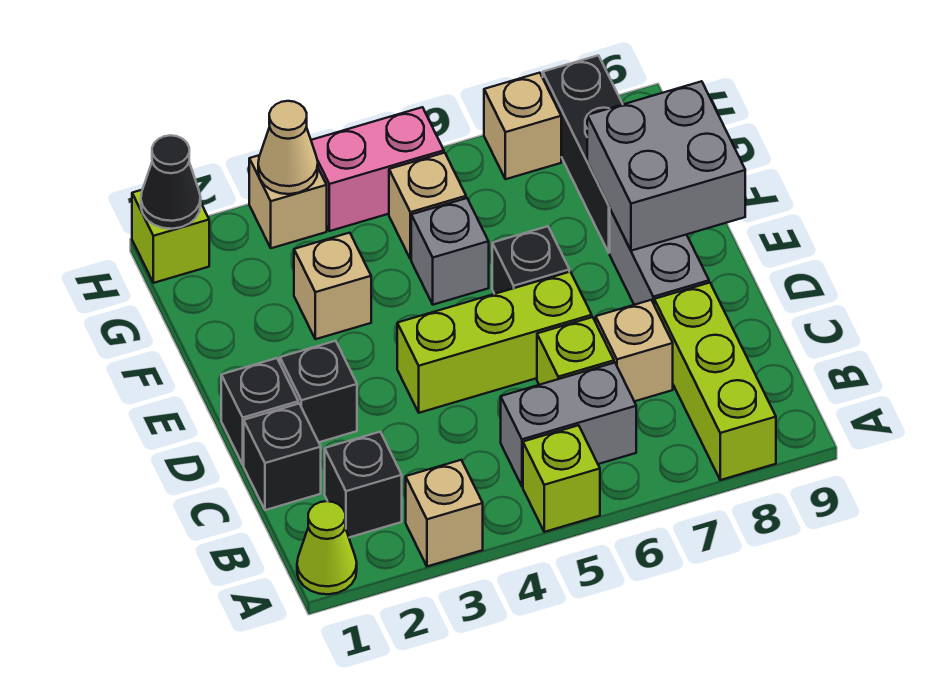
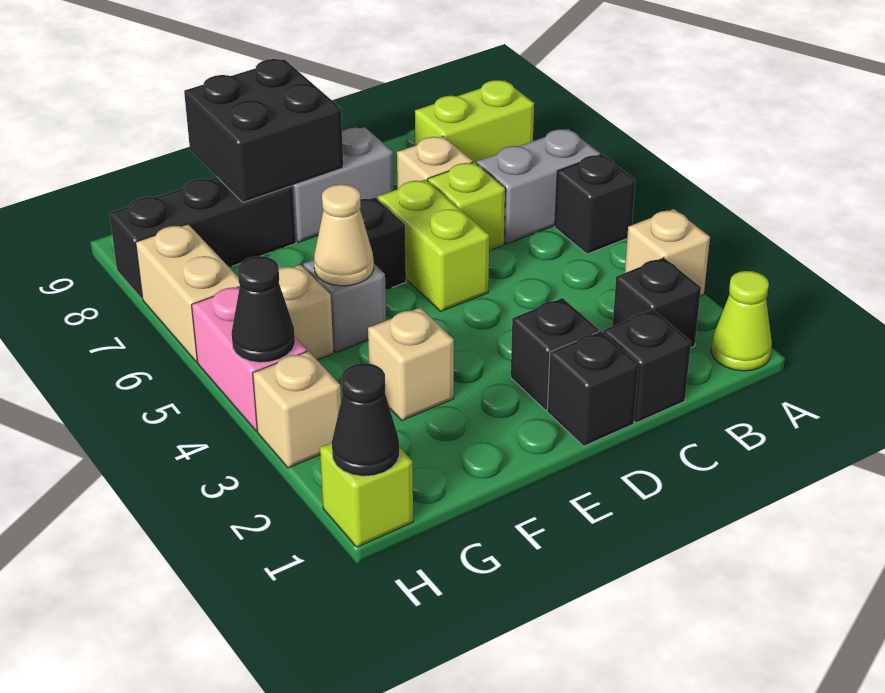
lime brick A5 level 1 -> black brick A5 level 1
lime brick A8:C8 level 1 -> lime brick A8:B8 level 1
grey brick B5:B6 level 1 -> grey brick A6:B6 level 1
lime brick D4:D6 level 1 -> lime brick D5:D6 level 1
grey brick E8:F9 level 2 -> black brick E8:F9 level 2
tan cone H3 level 2 -> tan cone F5 level 2
none -> black cone H4 level 2
tan brick H7 level 1 -> tan brick H6:H7 level 1

